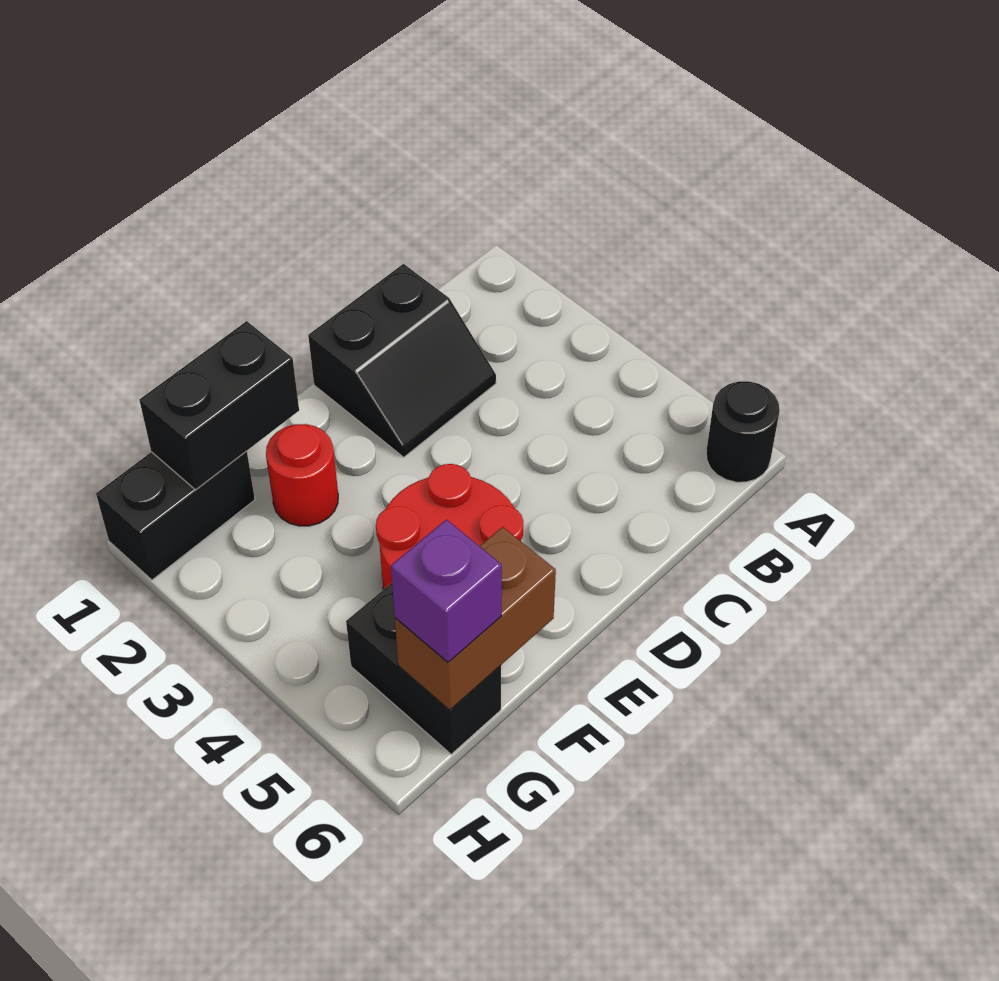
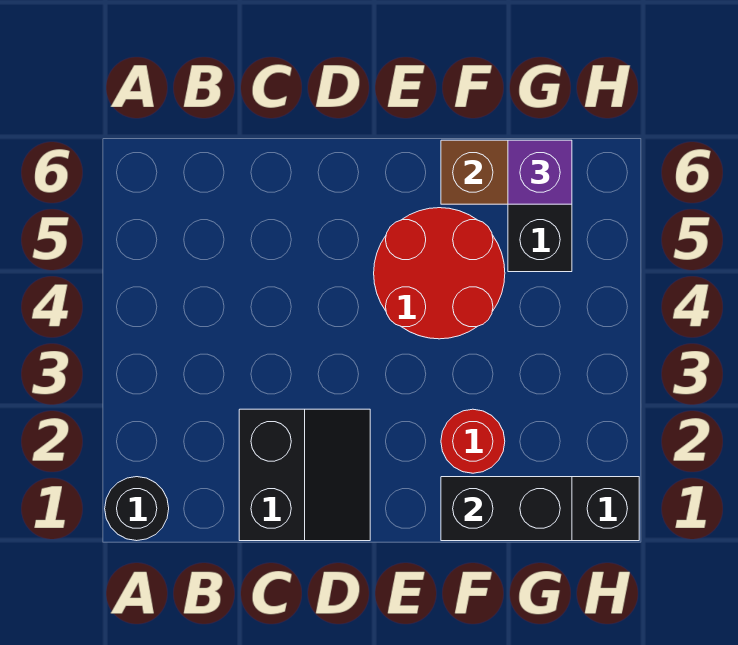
black round brick A6 level 1 -> black round brick A1 level 1
black slope C1:D2 level 1 top 1 -> black slope C1:D2 level 1 top C

